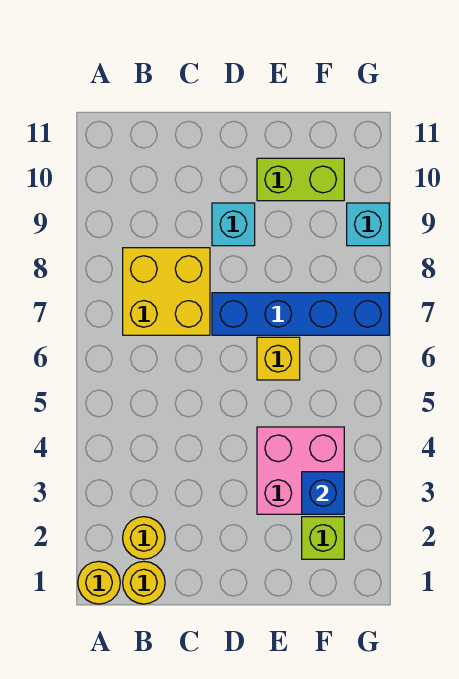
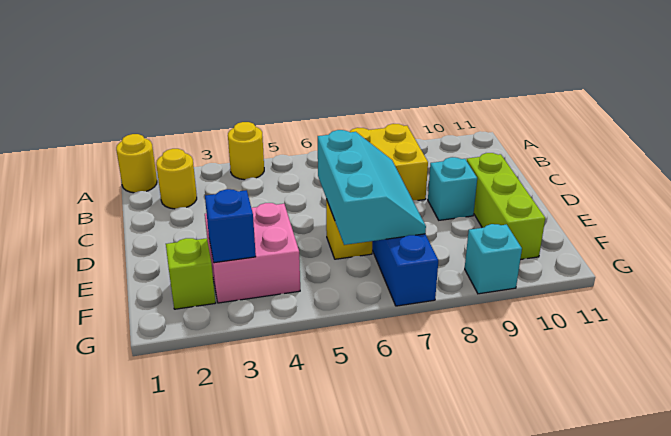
yellow round brick B1 level 1 -> yellow round brick A4 level 1
none -> cyan slope D6:F7 level 2 top 6
lime brick E10:F10 level 1 -> lime brick D10:F10 level 1

